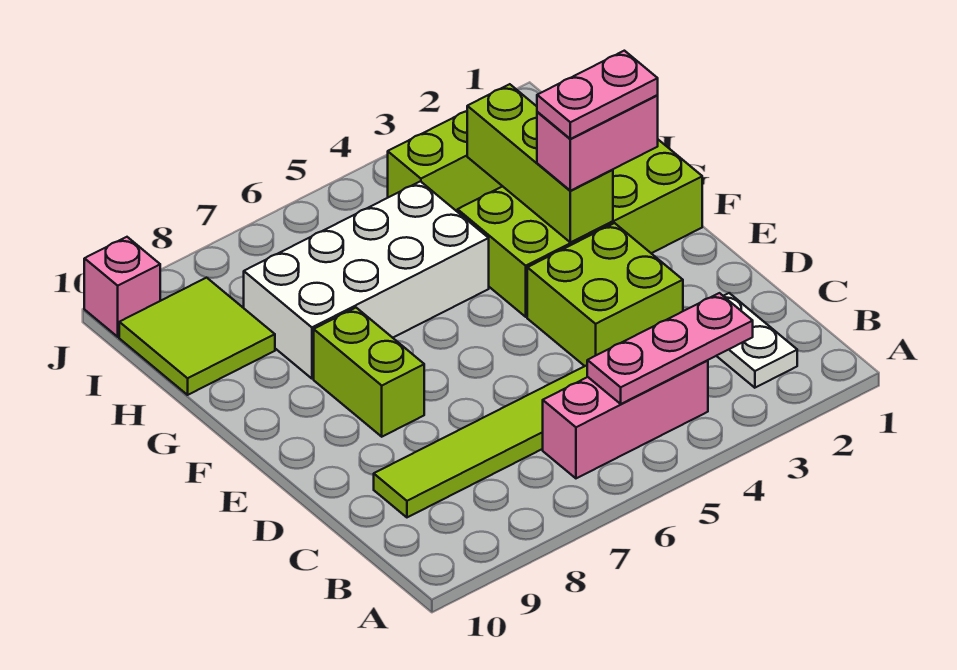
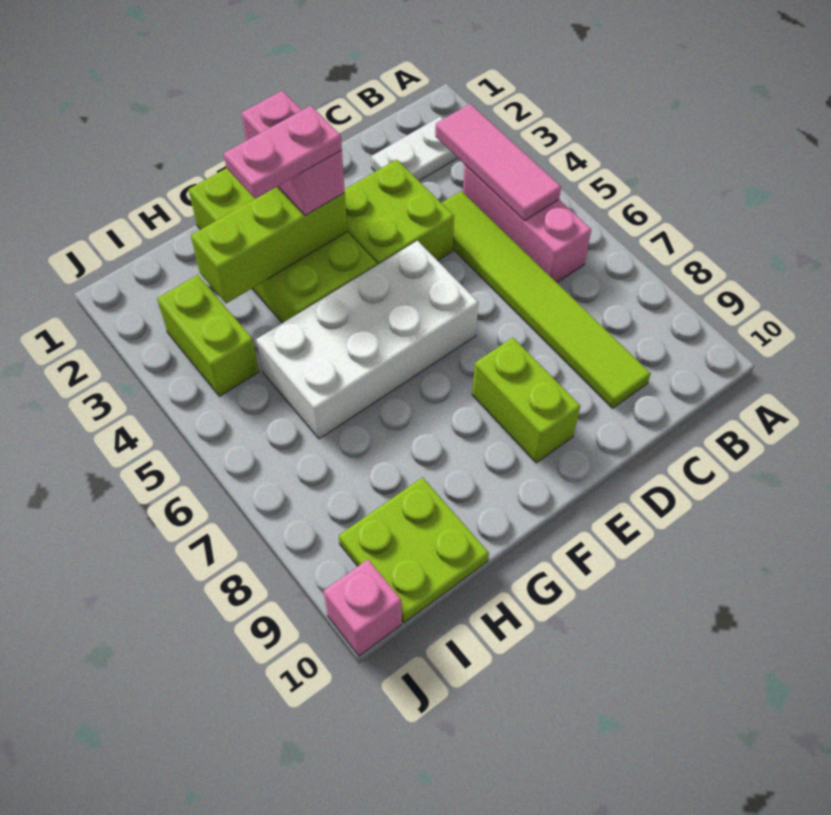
pink plate B3:B5 level 2 -> pink tile B3:B5 level 2
lime brick E8:F8 level 1 -> lime brick E8:E9 level 1
pink plate F2:F3 level 4 -> pink plate F3:G3 level 4
white brick G5:H8 level 1 -> white brick E5:H6 level 1
lime tile H9:I10 level 1 -> lime plate H9:I10 level 1

